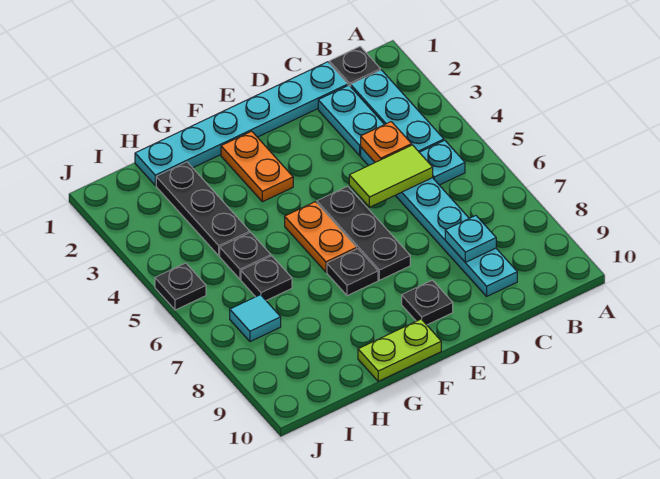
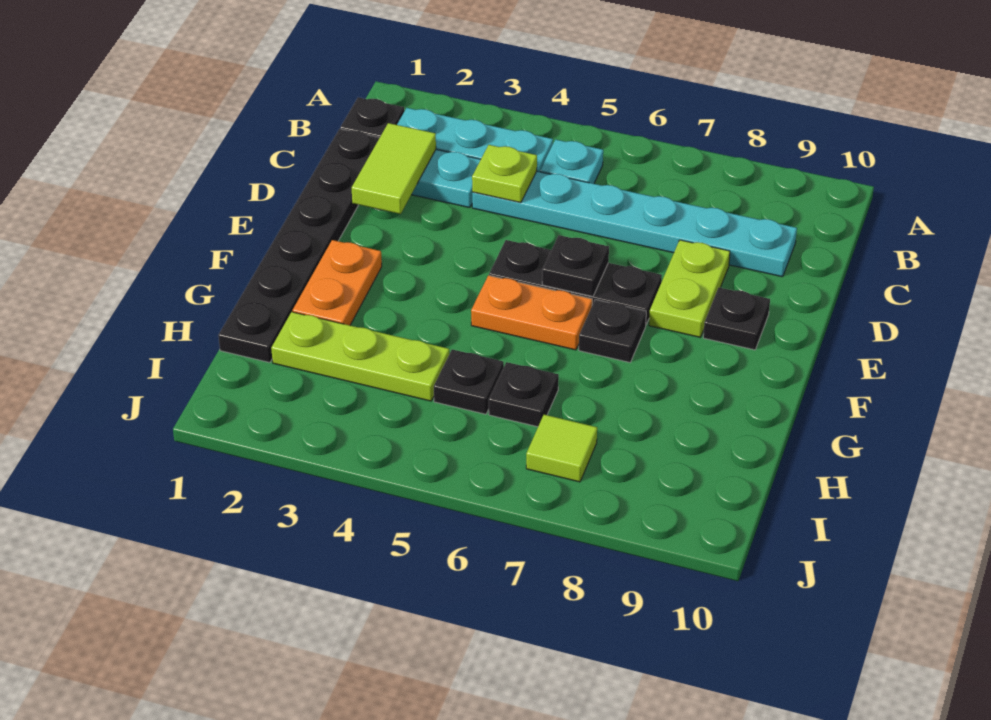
cyan plate C1:H1 level 1 -> black plate C1:H1 level 1
orange plate C4 level 2 -> lime plate C4 level 2
lime tile C5:D5 level 2 -> lime tile C2:D2 level 2
cyan plate C8 level 2 -> none
orange plate F2:F3 level 1 -> orange plate F2:G2 level 1
lime plate F10:G10 level 1 -> lime plate D8:E8 level 1
black plate H2:H4 level 1 -> lime plate H2:H4 level 1
cyan tile I7 level 1 -> lime tile I7 level 1
black plate J5 level 1 -> black plate E6 level 2

